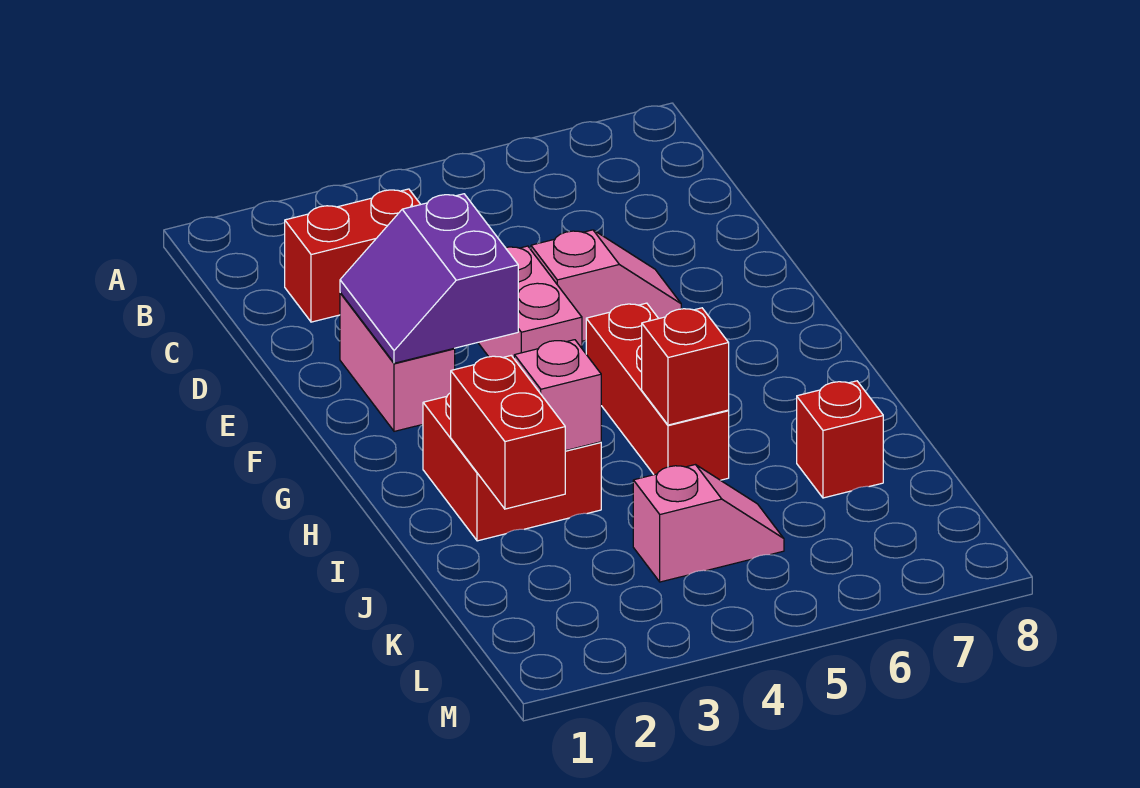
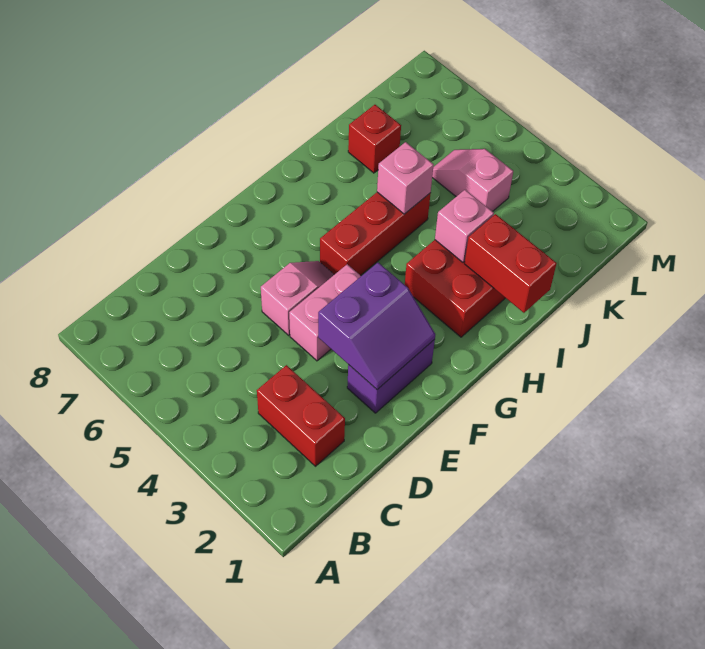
pink brick E2:F2 level 1 -> purple brick E2:F2 level 1
pink slope E5:E6 level 1 top 5 -> pink slope E5:F5 level 1 top E
red brick I2:J2 level 2 -> red brick I1:I2 level 2
red brick I5 level 2 -> pink brick I5 level 2

